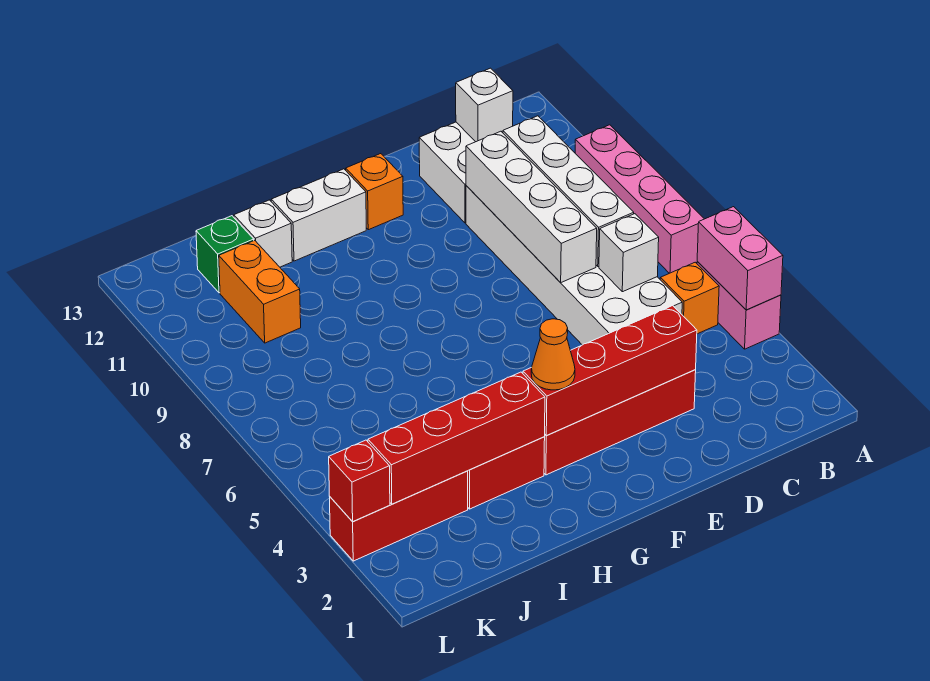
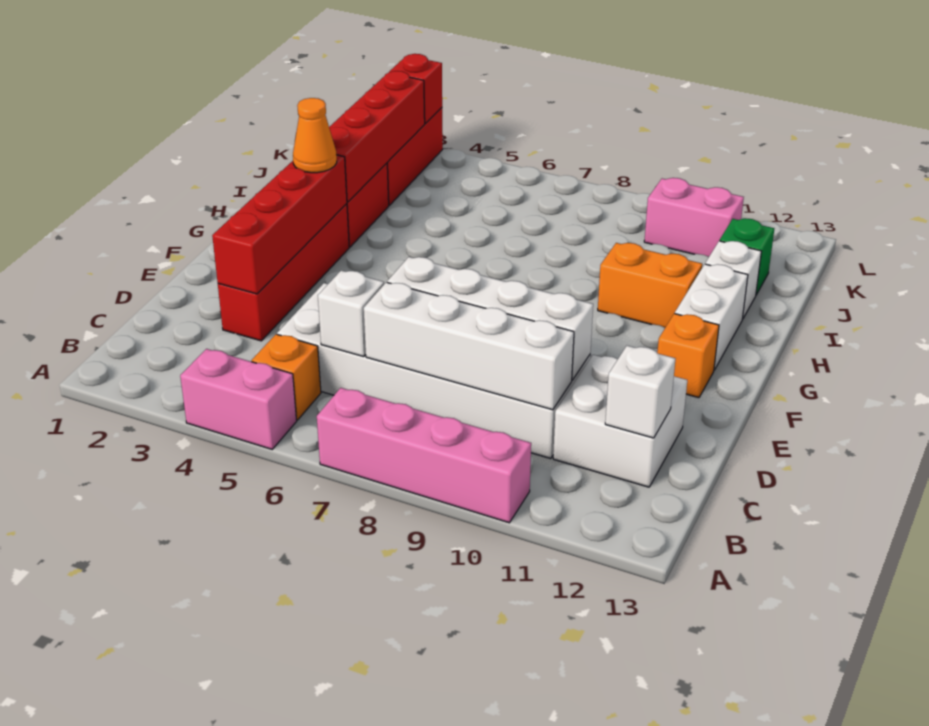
pink brick A4:A5 level 2 -> pink brick K10:K11 level 1
orange brick J10:J11 level 1 -> orange brick H10:H11 level 1

